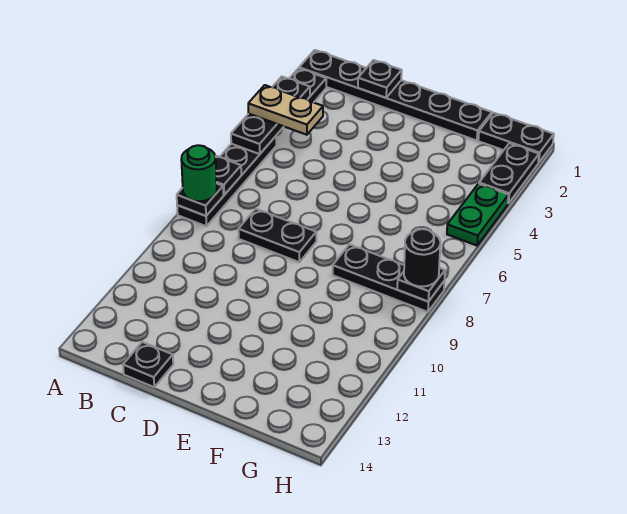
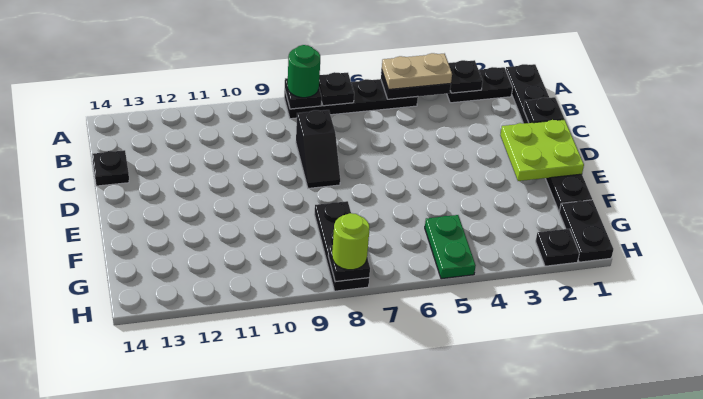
tan plate A4:B4 level 3 -> tan plate A4:A5 level 3
black plate C8:D8 level 1 -> black slope C8:D8 level 1 top C
none -> lime plate D1:E2 level 2
black plate H2:H3 level 1 -> black plate H2 level 1
green plate H4:H5 level 1 -> green plate G5:H5 level 1
black round brick H8 level 3 -> lime round brick H8 level 3

